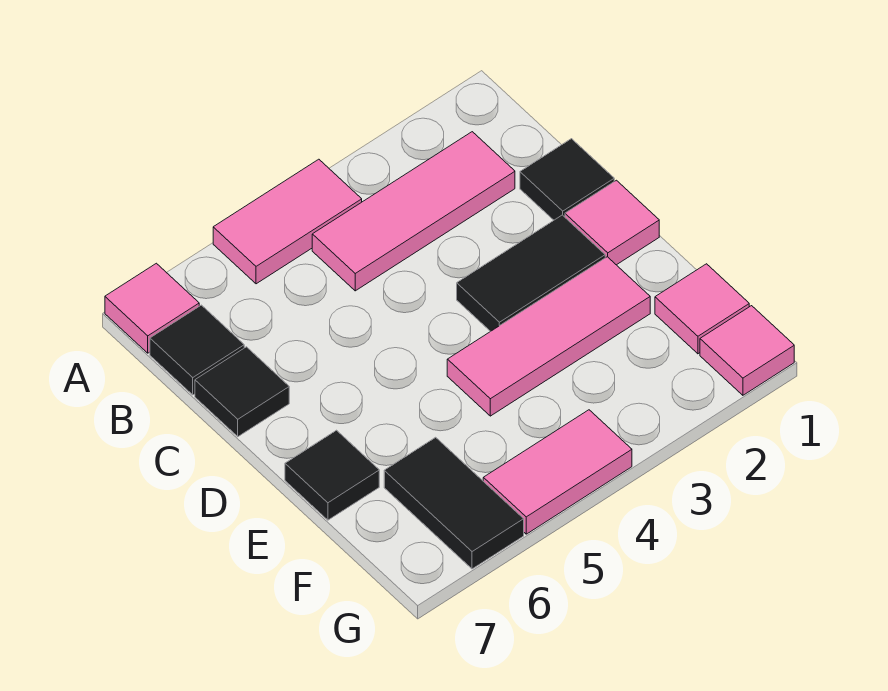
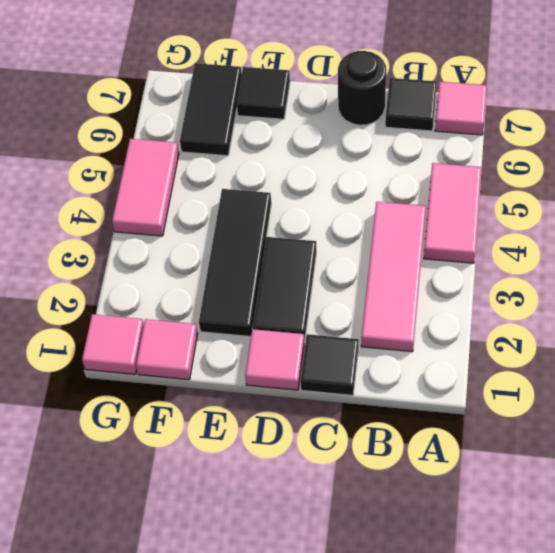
black tile C7 level 1 -> black round brick C7 level 1
pink tile E2:E4 level 1 -> black tile E2:E4 level 1
black tile F6:G6 level 1 -> black tile F6:F7 level 1

